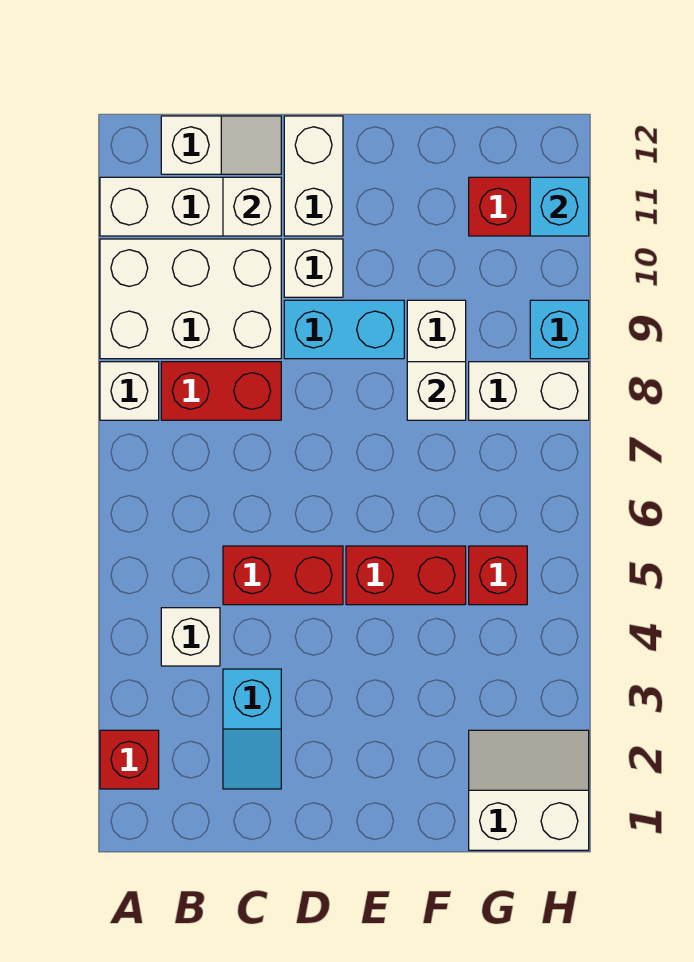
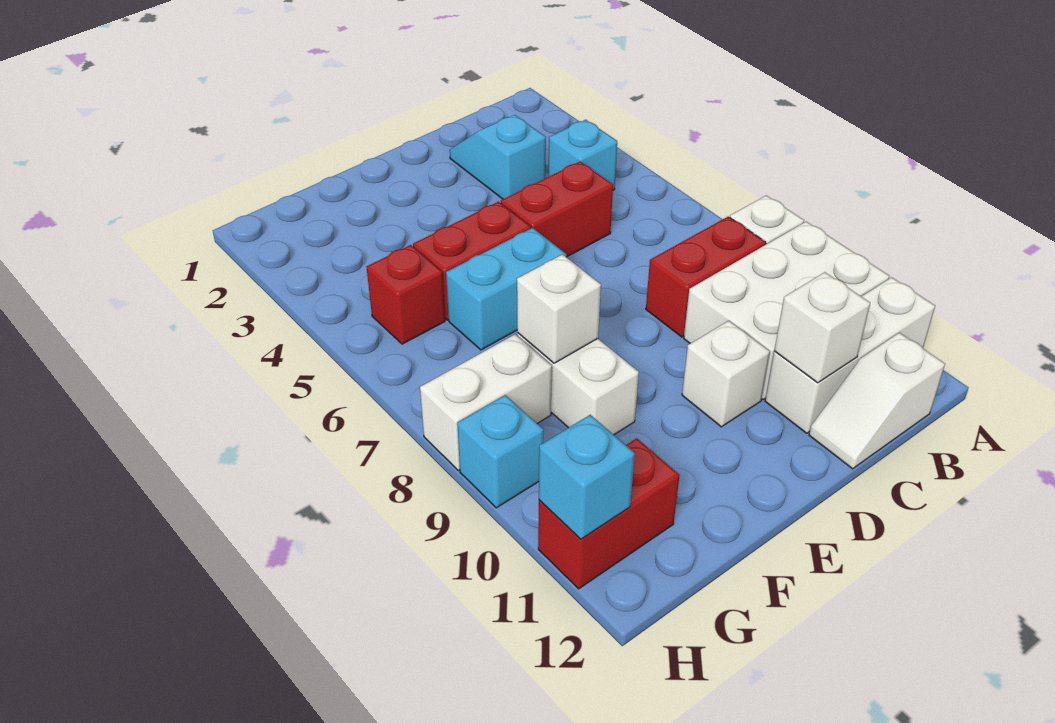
red brick A2 level 1 -> none
white brick B4 level 1 -> cyan brick B4 level 1
cyan brick D9:E9 level 1 -> cyan brick E6:F6 level 1
white brick D11:D12 level 1 -> none
white slope G1:H2 level 1 top 1 -> none

